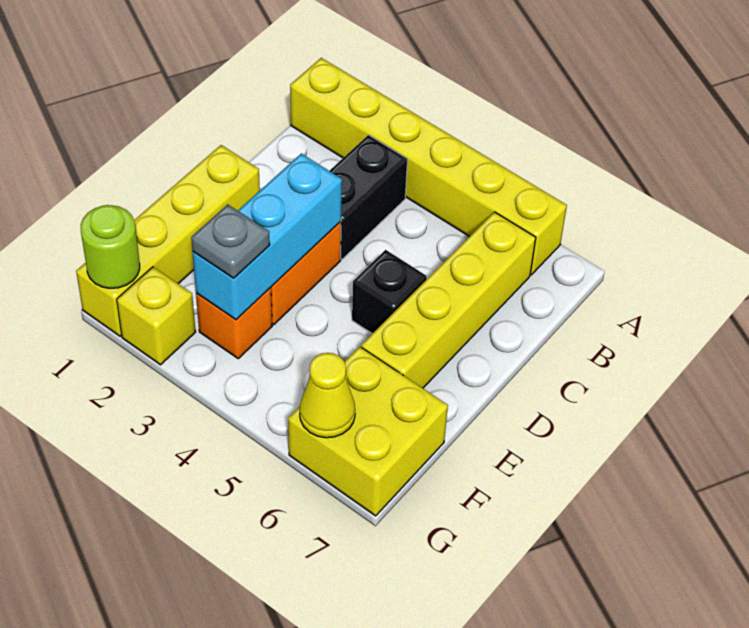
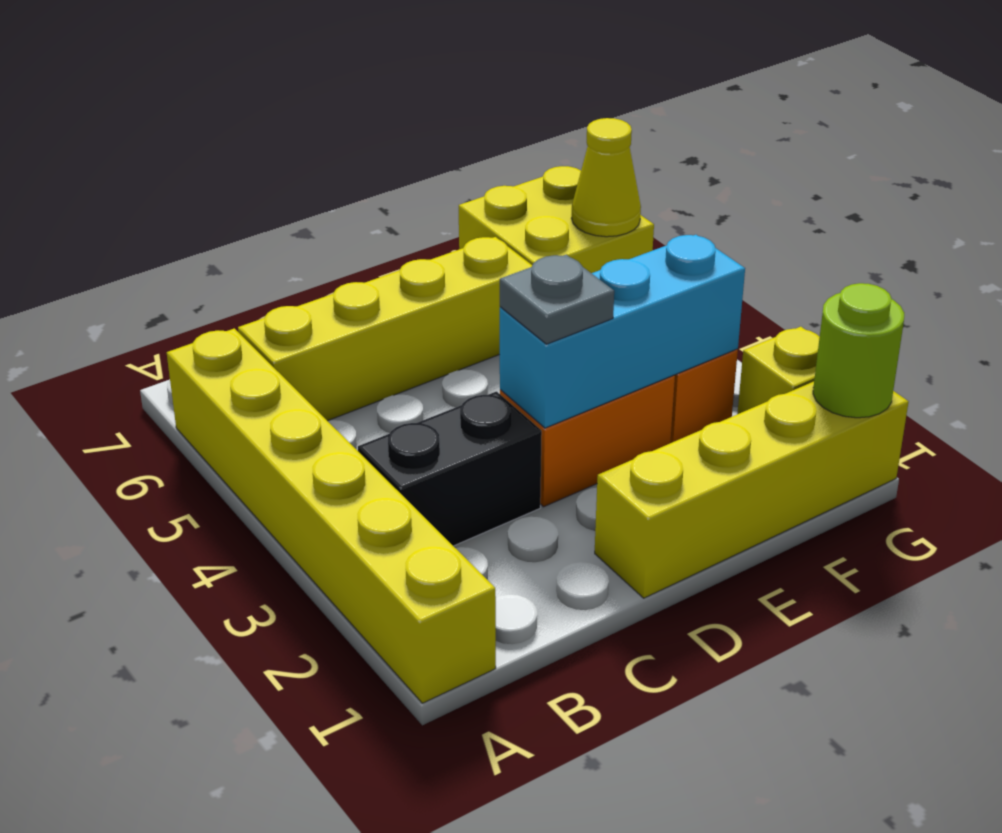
black brick D5 level 1 -> none
grey plate F3 level 3 -> grey plate D3 level 3

